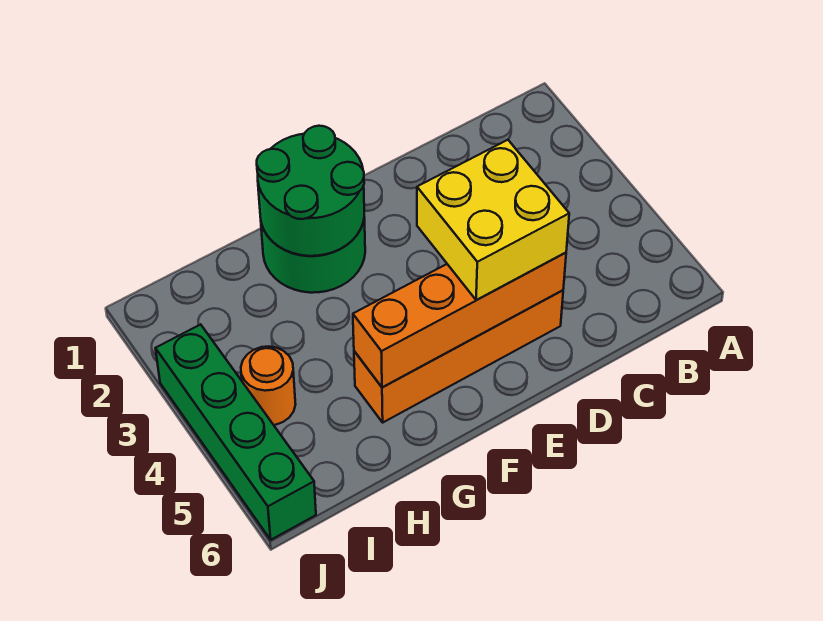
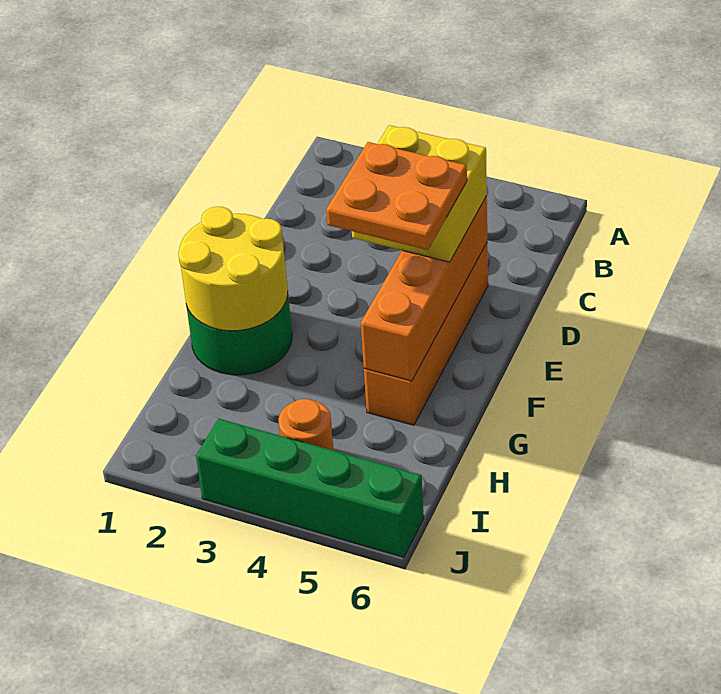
none -> orange plate E4:F5 level 4
green round brick F1:G2 level 2 -> yellow round brick F1:G2 level 2

